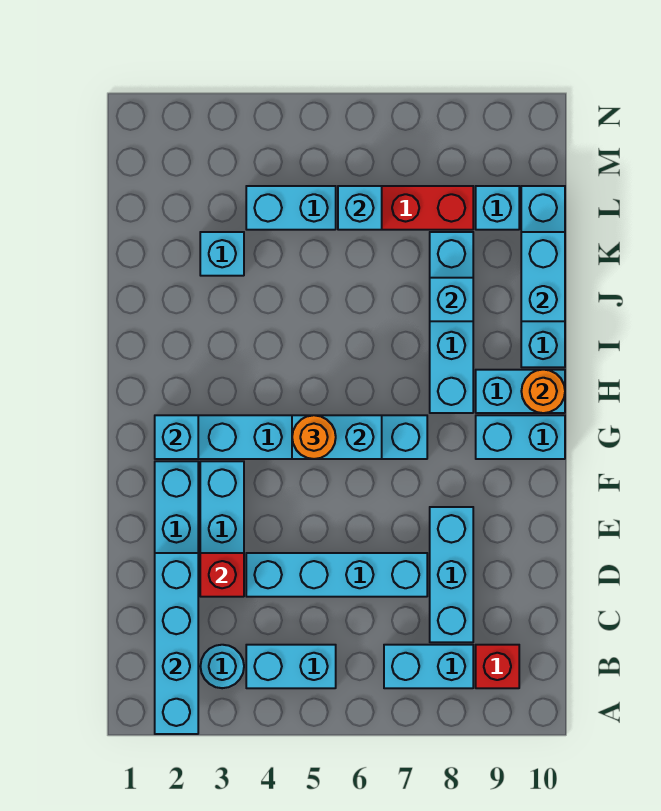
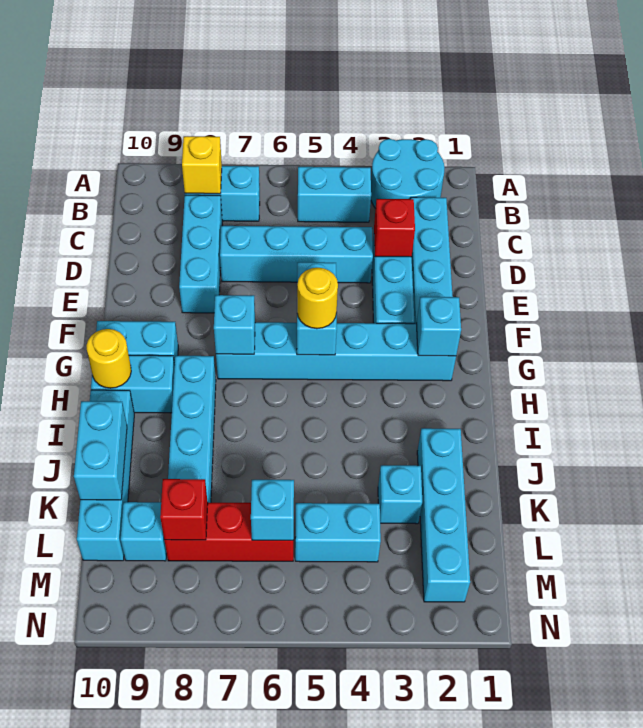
cyan brick A2:D2 level 2 -> cyan brick J2:M2 level 1
cyan round brick B3 level 1 -> cyan round brick A2:B3 level 1
none -> yellow brick B8 level 2
red brick B9 level 1 -> red brick L8 level 2
cyan brick G5:G6 level 2 -> cyan brick F5:G5 level 2
orange round brick G5 level 3 -> yellow round brick G5 level 3
orange round brick H10 level 2 -> yellow round brick H10 level 2
cyan brick J8 level 2 -> cyan brick G7 level 2

